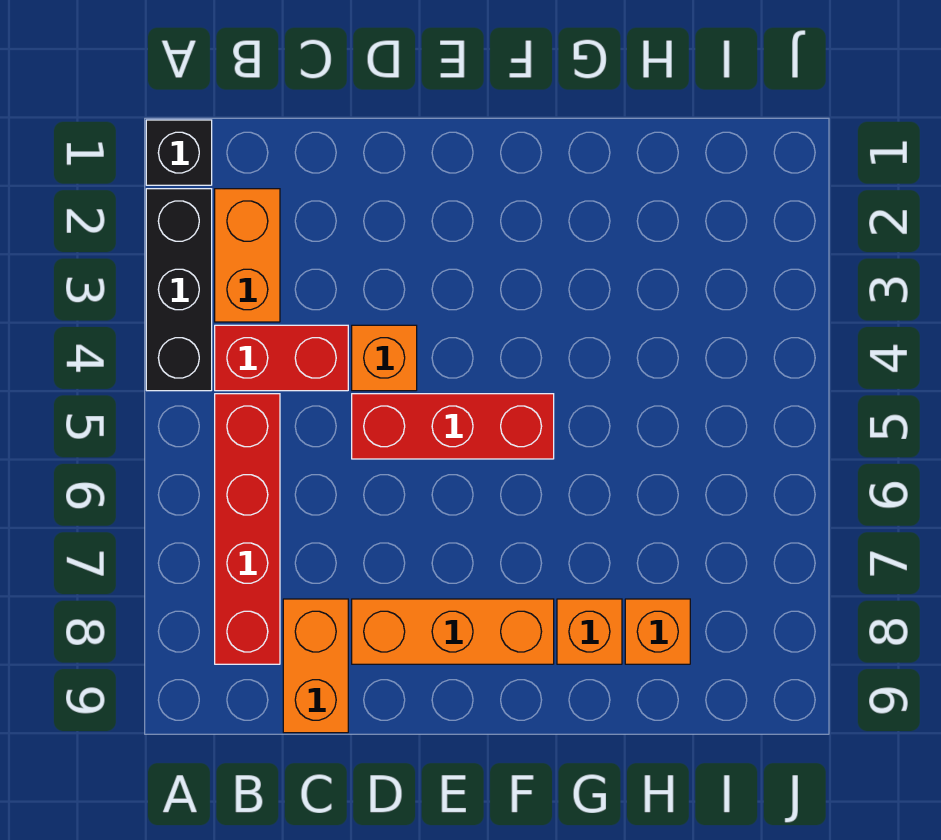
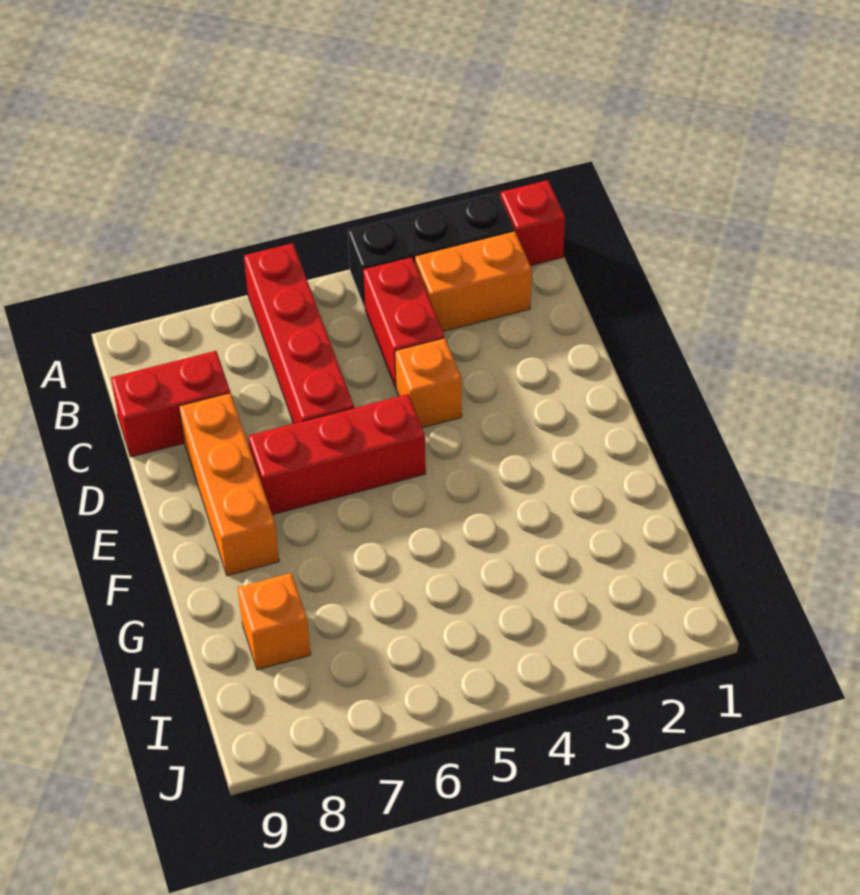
black brick A1 level 1 -> red brick A1 level 1
red brick B5:B8 level 1 -> red brick A6:D6 level 1
orange brick C8:C9 level 1 -> red brick C8:C9 level 1
red brick D5:F5 level 1 -> red brick E5:E7 level 1
orange brick G8 level 1 -> none

